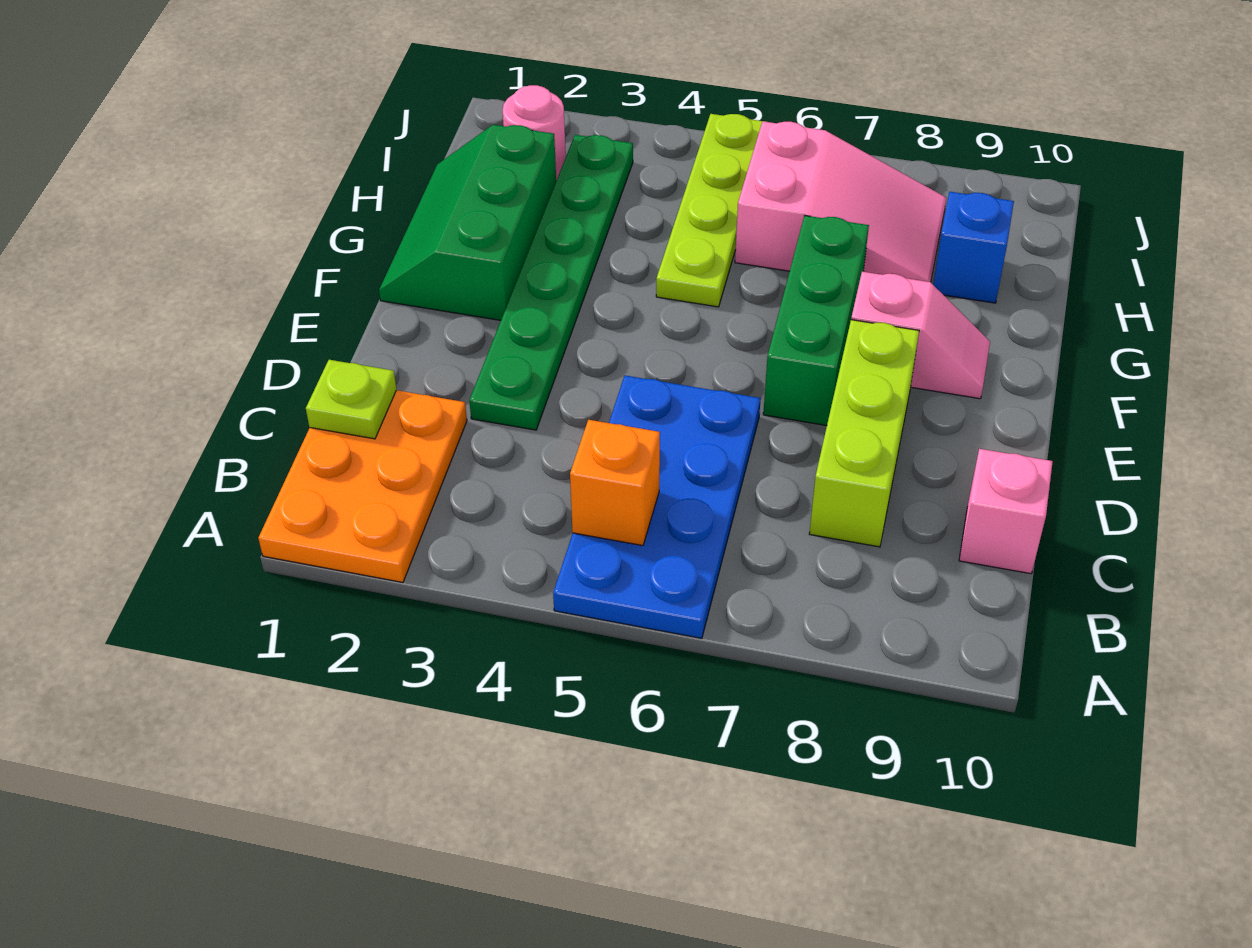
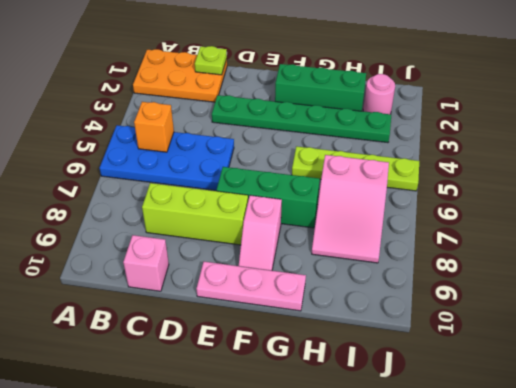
none -> pink plate E10:G10 level 1
blue brick H9 level 1 -> none

